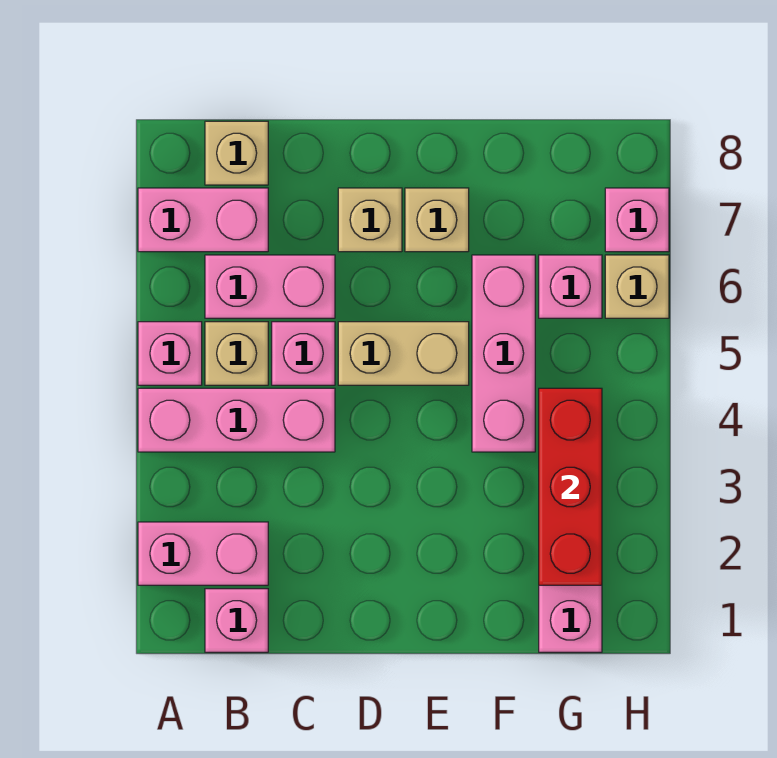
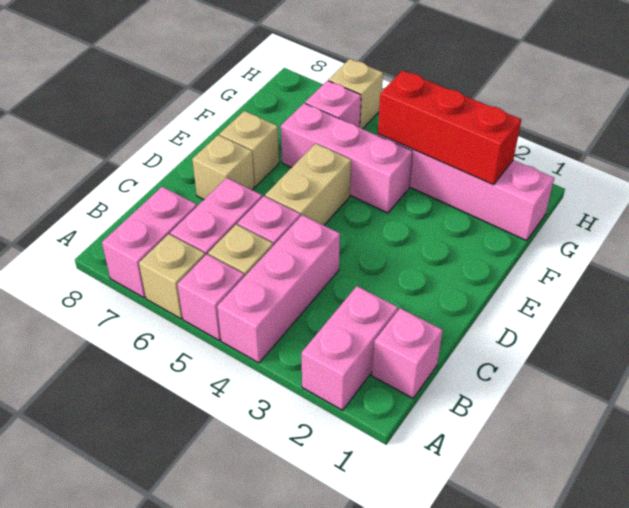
tan brick B8 level 1 -> tan brick A6 level 1
pink brick H7 level 1 -> none

